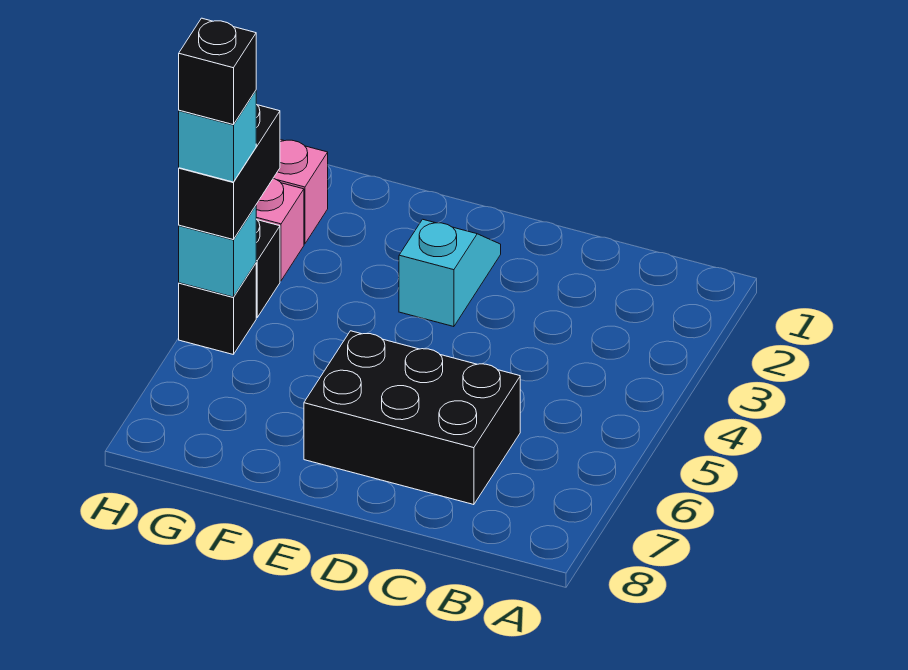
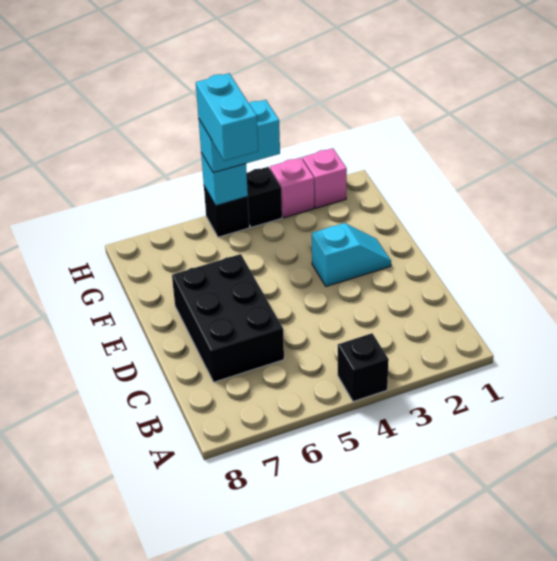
black brick H4:H5 level 3 -> cyan brick H4:H5 level 3
cyan brick H5 level 4 -> cyan brick G5:H5 level 4
black brick H5 level 5 -> black brick A4 level 1

